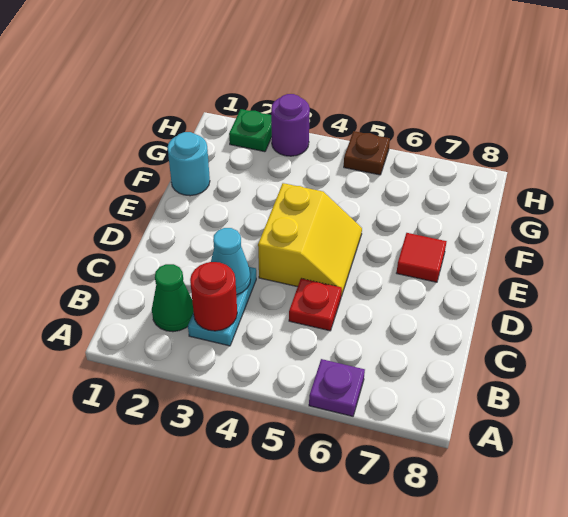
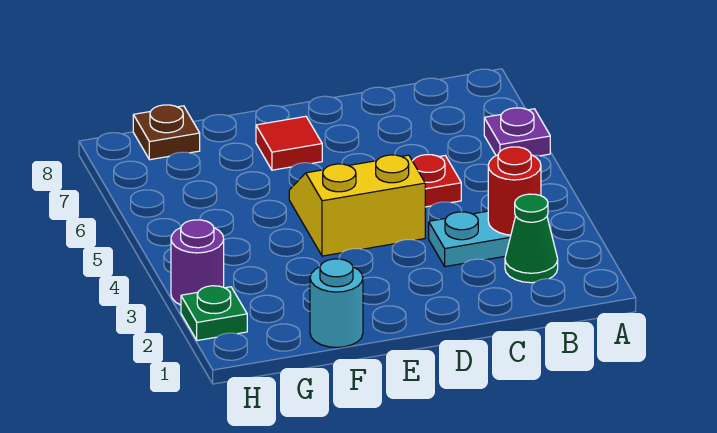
cyan cone C3 level 2 -> none
brown plate H5 level 1 -> brown plate G8 level 1

